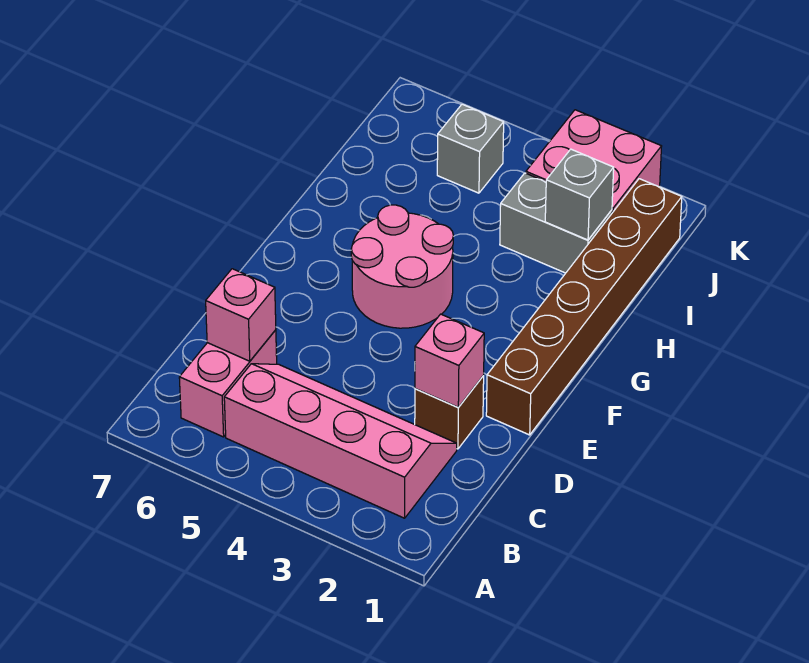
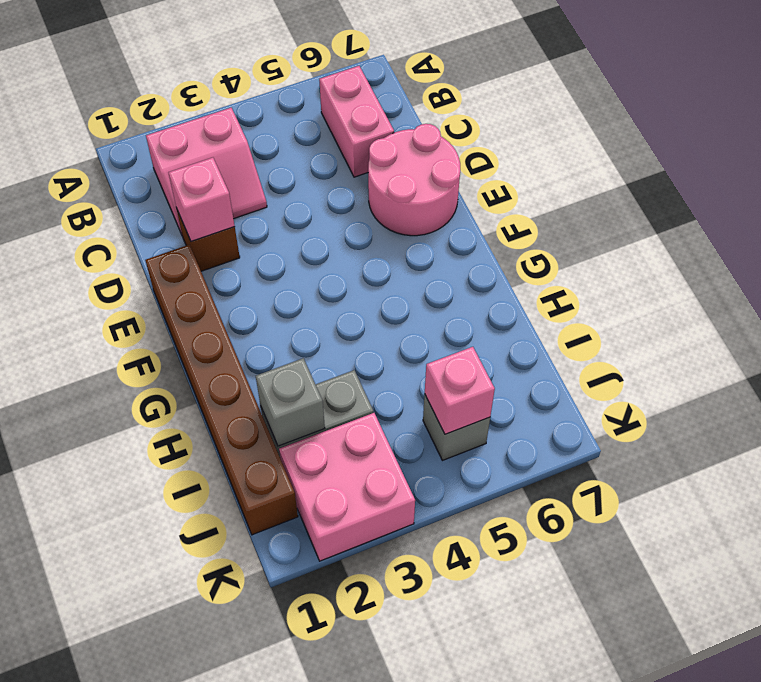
pink slope B2:C5 level 1 top B -> pink slope B2:C3 level 1 top B
pink brick C6 level 2 -> pink brick J5 level 2
pink round brick F4:G5 level 1 -> pink round brick D6:E7 level 1

